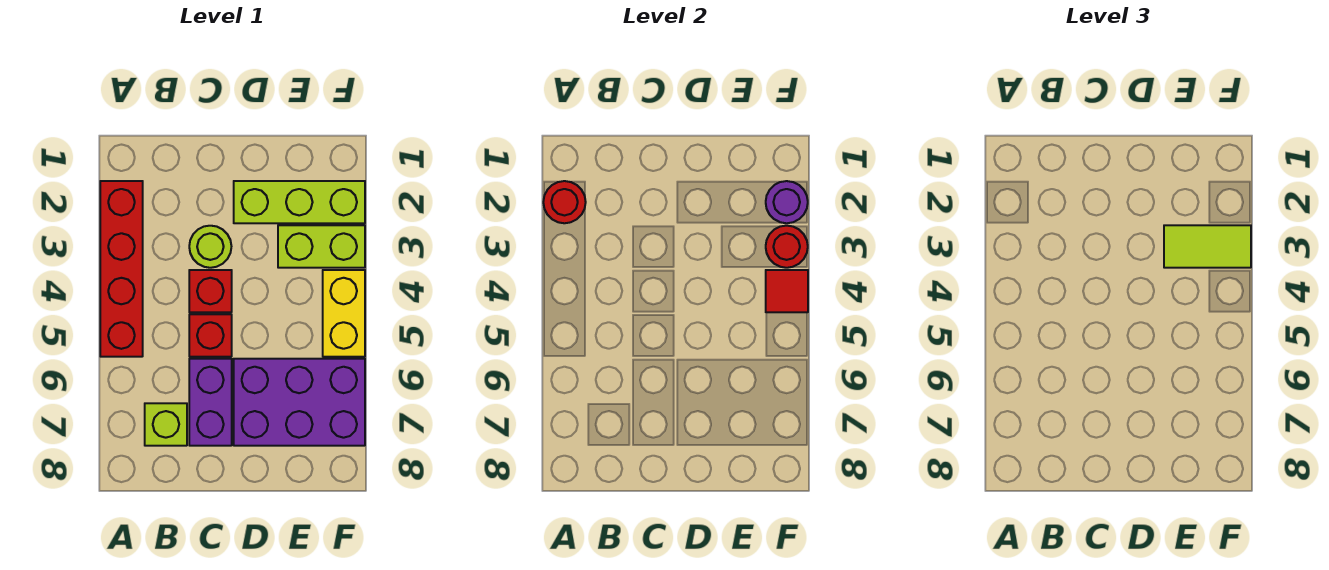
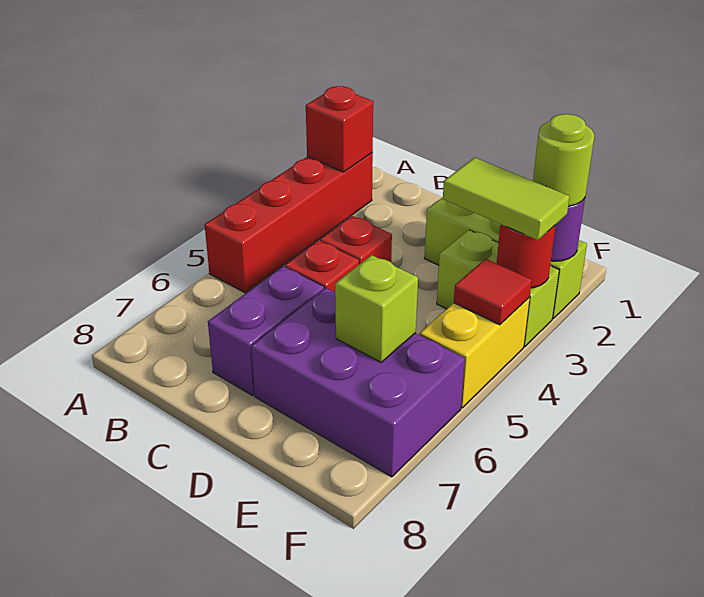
red round brick A2 level 2 -> red brick A2 level 2
lime brick B7 level 1 -> lime brick E6 level 2
lime round brick C3 level 1 -> lime round brick F2 level 3

